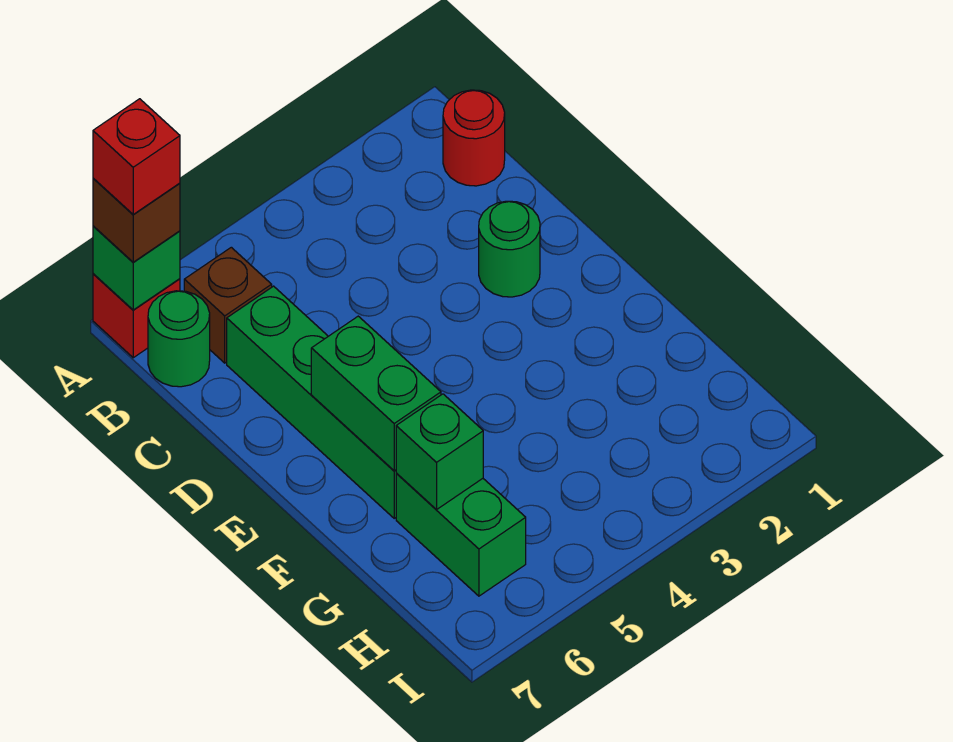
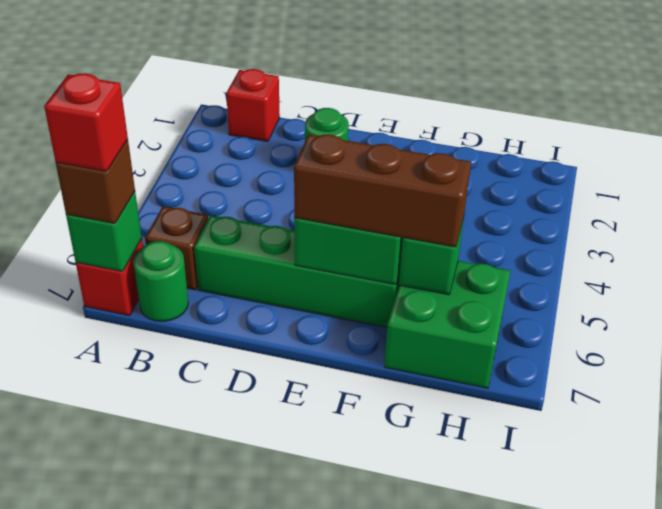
red round brick B1 level 1 -> red brick B1 level 1
none -> brown brick E6:G6 level 3
green brick G6:H6 level 1 -> green brick G6:H7 level 1

